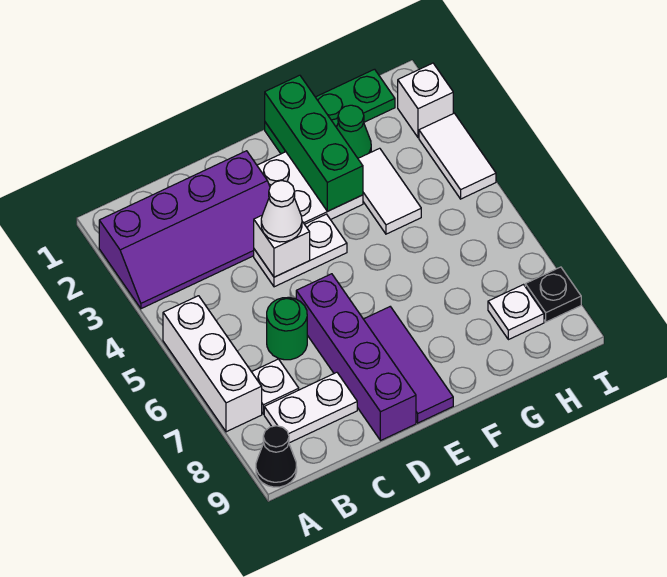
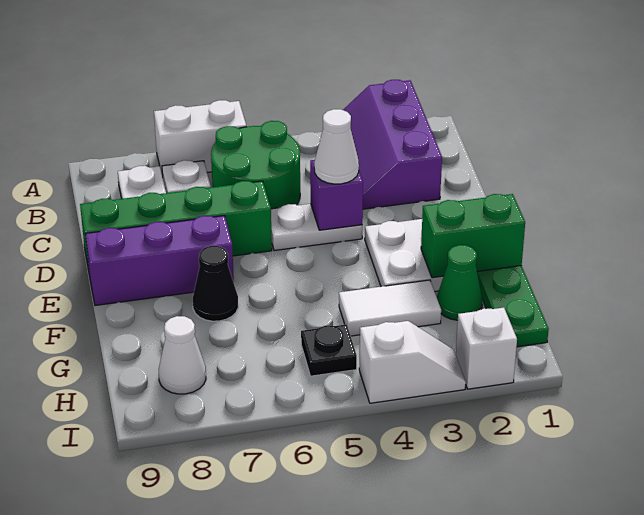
purple slope A2:D3 level 1 top 2 -> purple slope A2:C3 level 1 top 2
white brick A5:A7 level 1 -> white brick A6:A7 level 1
black cone A9 level 1 -> black cone F7 level 1
green round brick C6 level 1 -> green round brick B5:C6 level 1
white plate D4:E4 level 1 -> white plate D4:D5 level 1
white brick D4 level 2 -> purple brick D4 level 2
purple brick D6:D9 level 1 -> green brick D6:D9 level 1
purple tile E7:E9 level 1 -> purple brick E7:E9 level 1
green brick F1:F3 level 2 -> green brick F1:F2 level 2
white plate H8 level 1 -> white cone H8 level 1
white tile I3:I4 level 1 -> white slope I3:I4 level 1 top 4
black plate I8 level 1 -> black plate H5 level 1

